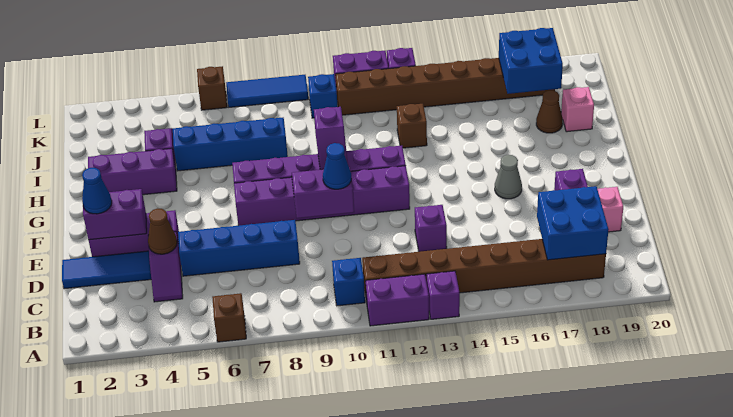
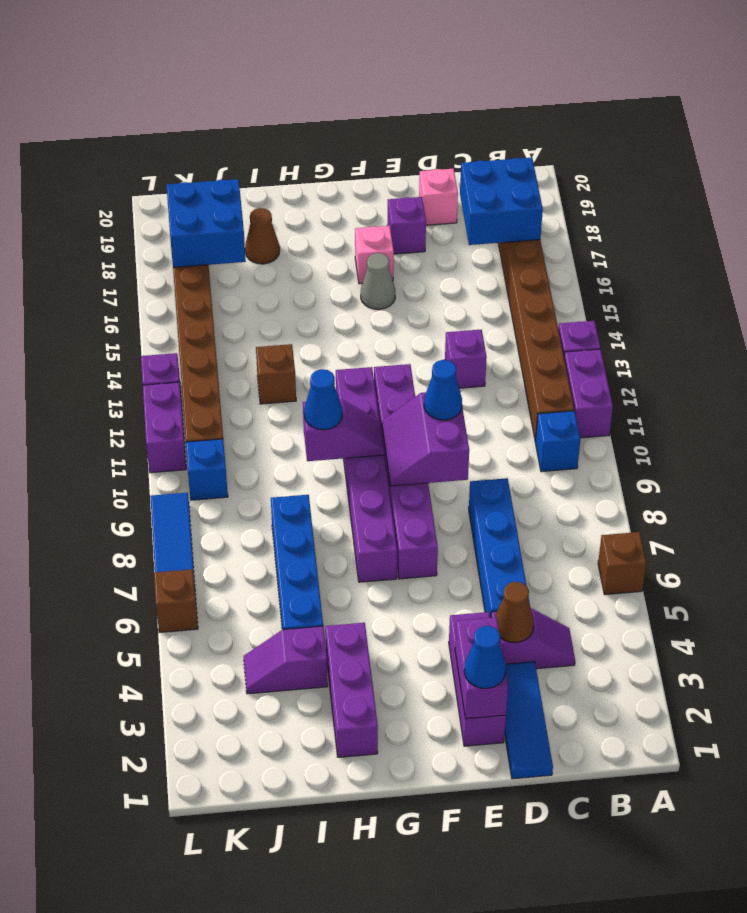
none -> blue cone H10 level 3
pink brick I19 level 1 -> pink brick F17 level 1

